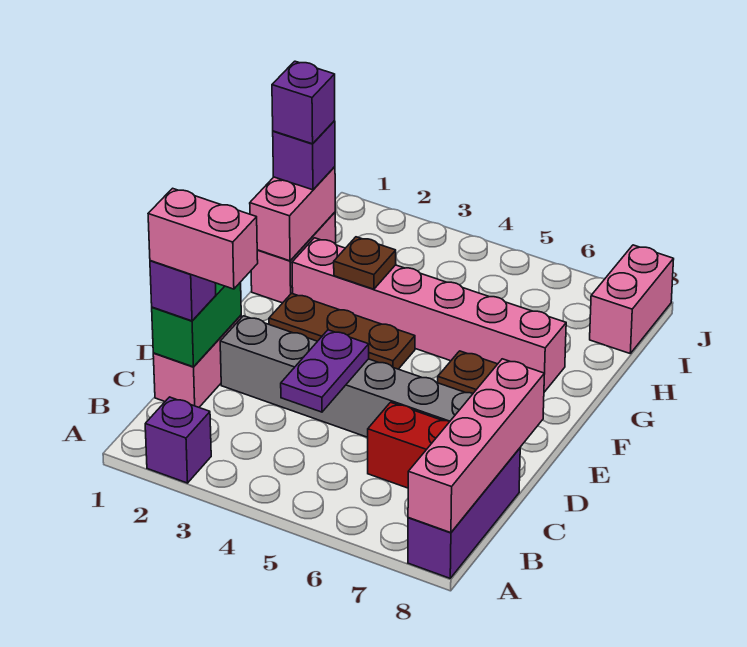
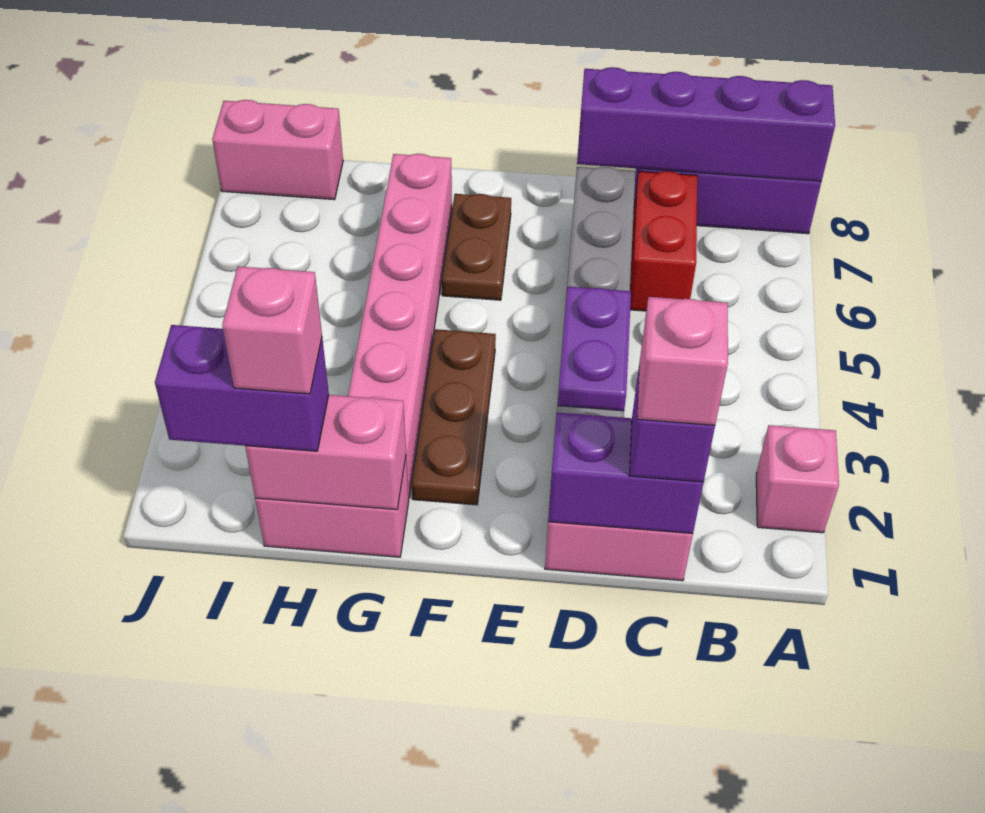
purple brick A2 level 1 -> pink brick A2 level 1
pink brick A8:D8 level 2 -> purple brick A8:D8 level 2
green brick C1:D1 level 2 -> purple brick C1:D1 level 2
pink brick C1:C2 level 4 -> pink brick C1 level 4
purple plate C4:D4 level 2 -> purple plate D3:D4 level 2
brown plate G3 level 2 -> none
purple brick H1 level 3 -> purple brick H1:I1 level 3
purple brick H1 level 4 -> pink brick H1 level 4

